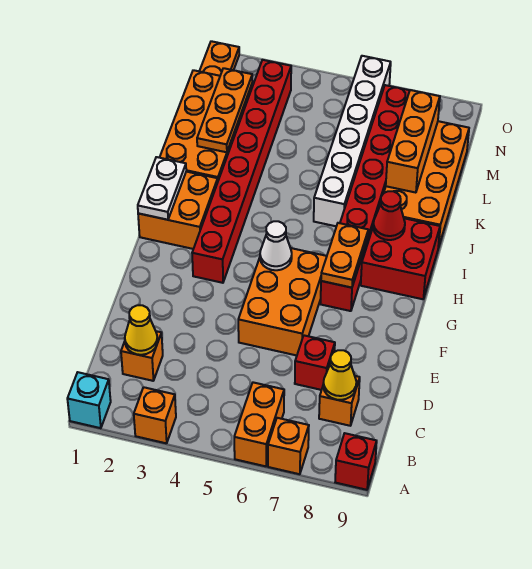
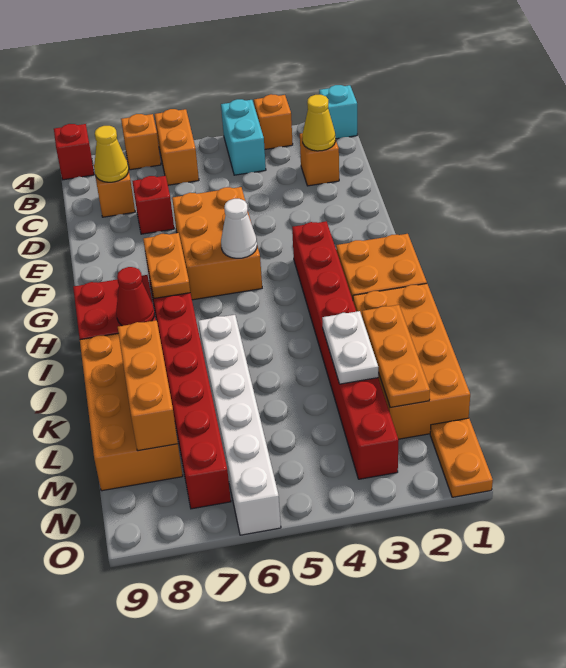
none -> cyan brick A4:B4 level 1
white plate H1:I1 level 2 -> white plate K3:L3 level 2

